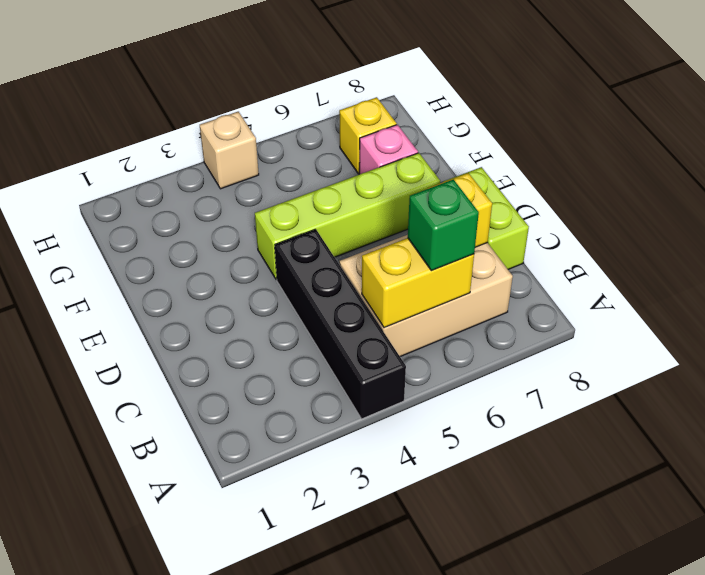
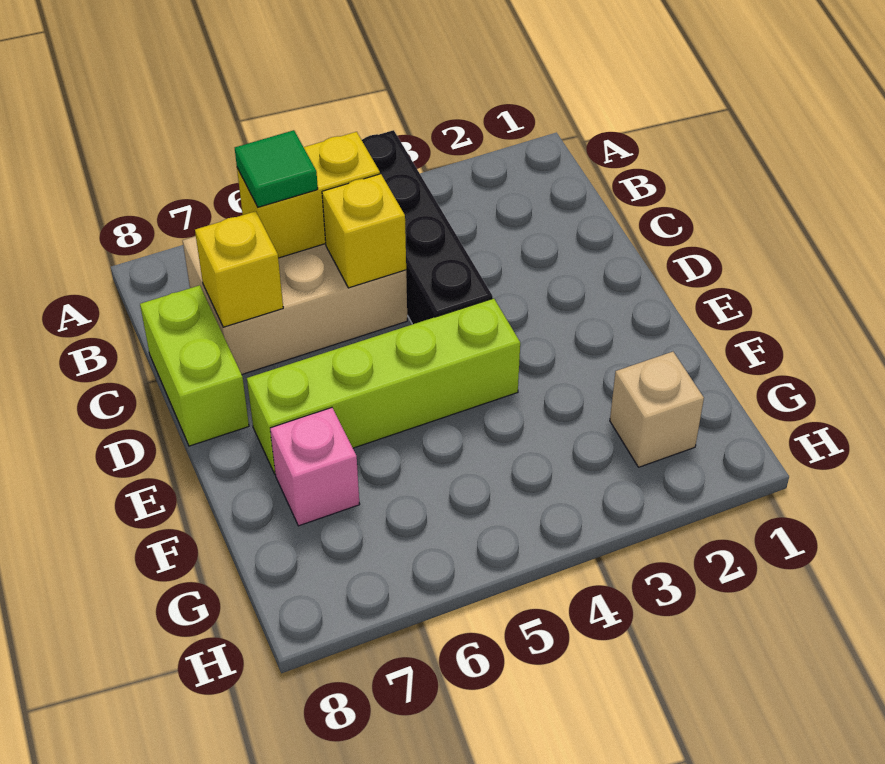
green brick B6 level 3 -> green tile B6 level 3
yellow brick G7 level 1 -> yellow brick C5 level 2
tan brick H4 level 1 -> tan brick G2 level 1

